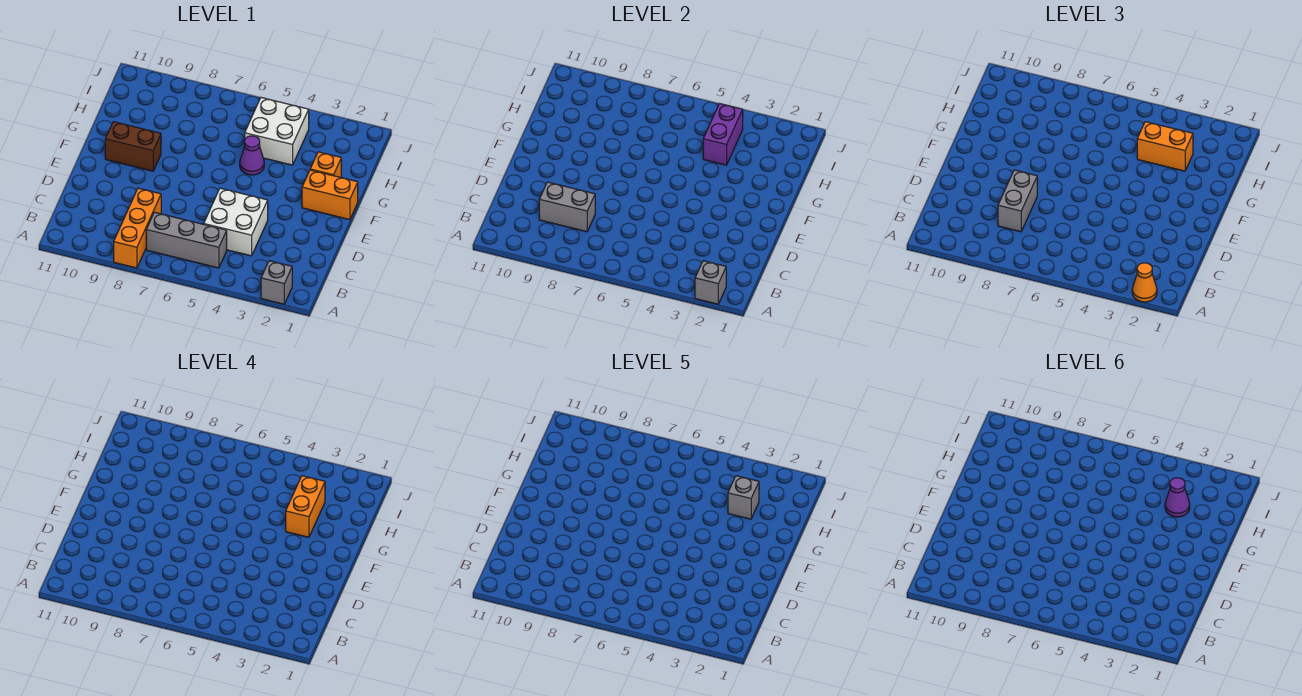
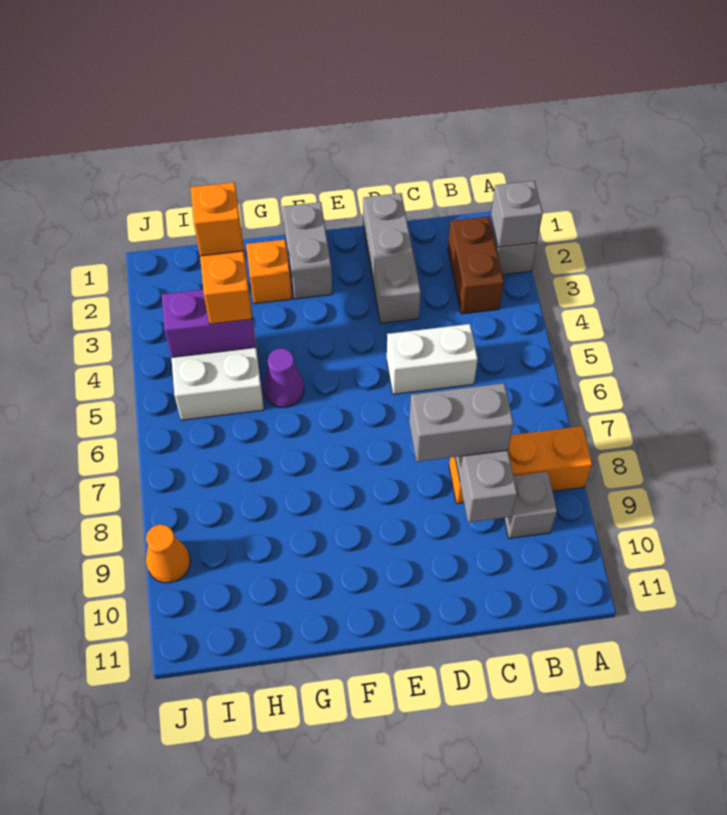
orange cone A2 level 3 -> orange cone J9 level 1
grey brick B5:B7 level 1 -> grey brick D1:D3 level 1
white brick C4:D5 level 1 -> white brick C5:D5 level 1
orange brick F1:F2 level 1 -> grey brick F1:F2 level 1
brown brick F9:F10 level 1 -> brown brick B2:B3 level 1
orange brick G3:H3 level 4 -> orange brick H3 level 4
grey brick H3 level 5 -> grey brick B9 level 1
purple cone H3 level 6 -> none

